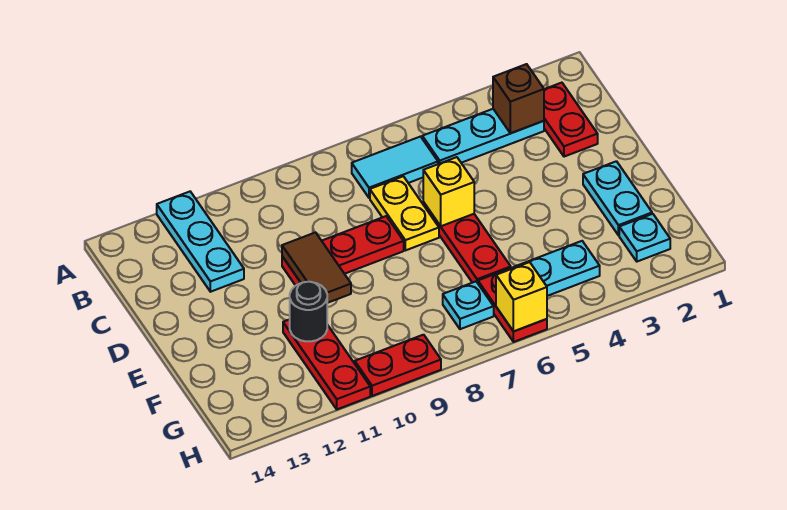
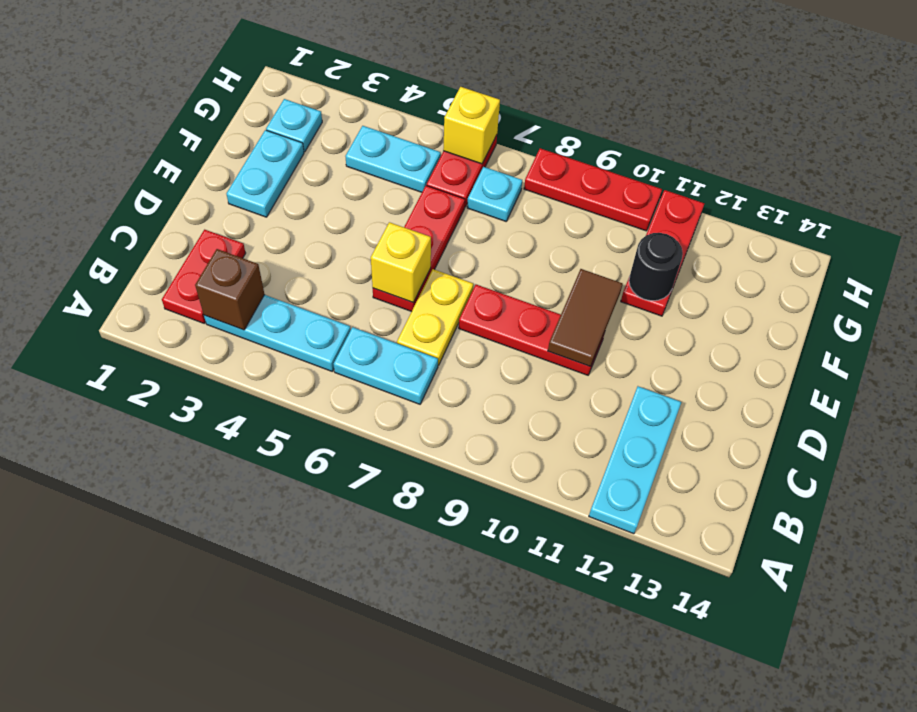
cyan tile B6:B7 level 1 -> cyan plate B6:B7 level 1
red plate H9:H10 level 1 -> red plate H8:H10 level 1

